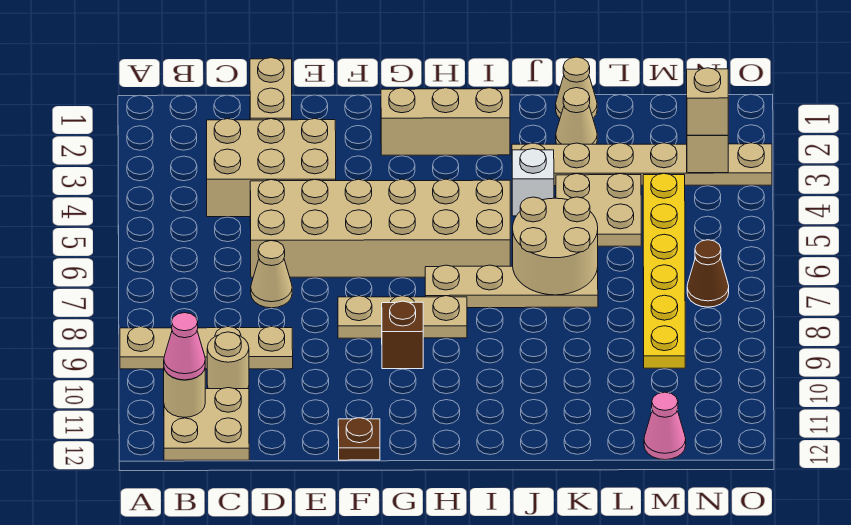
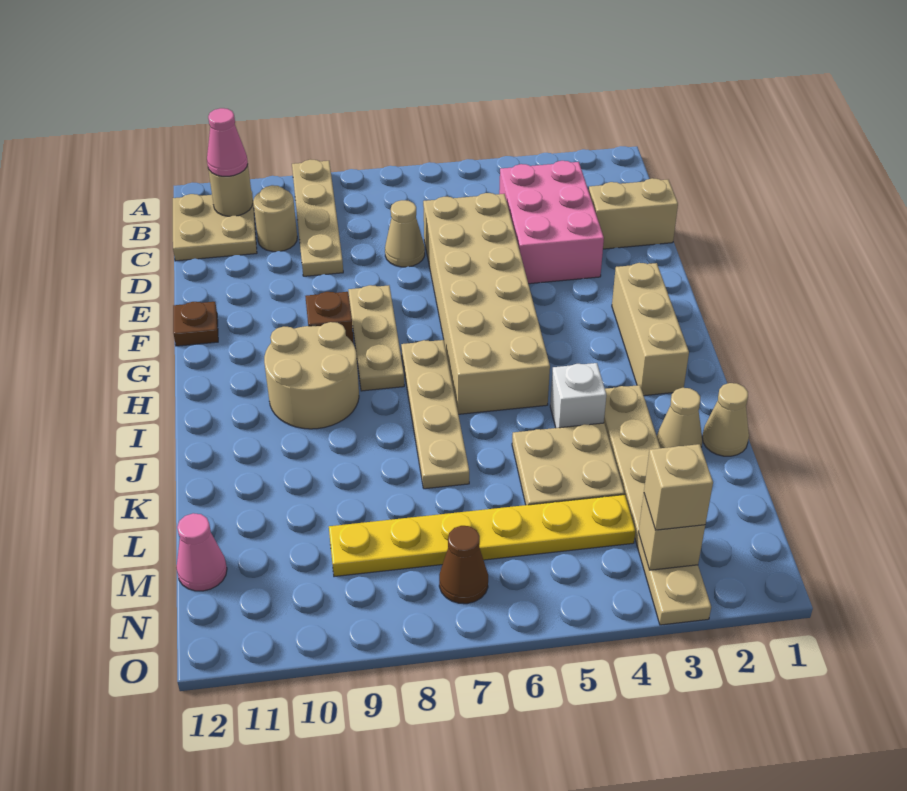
tan brick C3:E4 level 1 -> pink brick C3:E4 level 1
tan round brick J6:K7 level 2 -> tan round brick H9:I10 level 1

